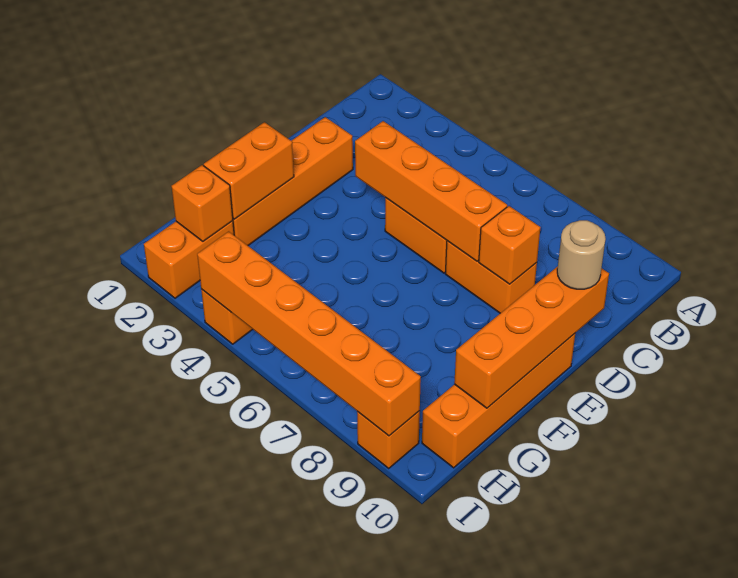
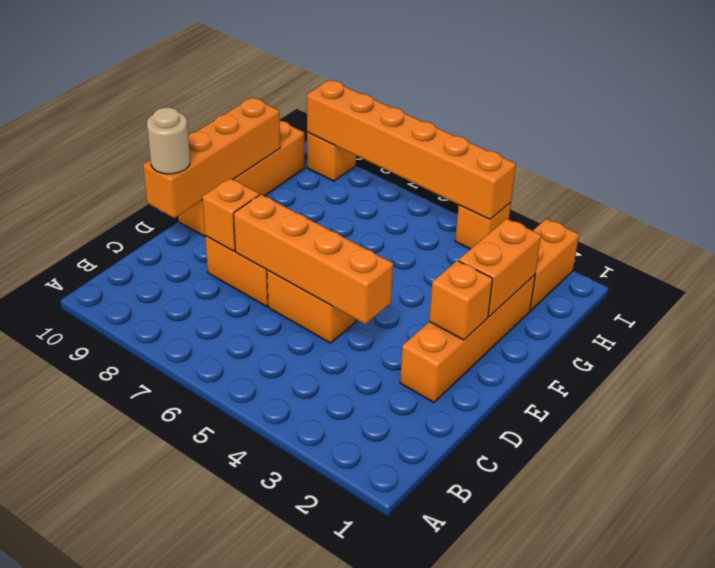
orange brick H2 level 2 -> orange brick E2 level 2

